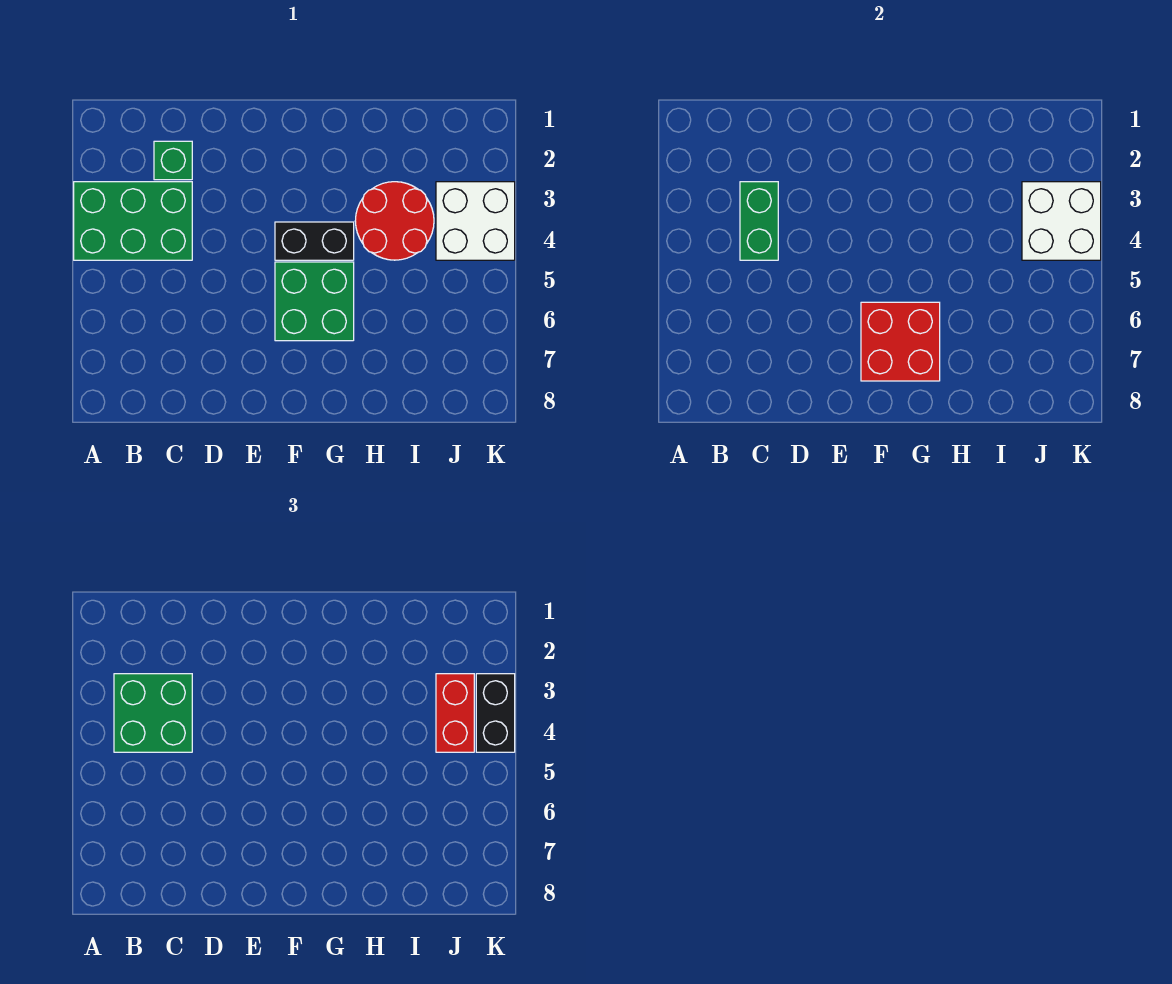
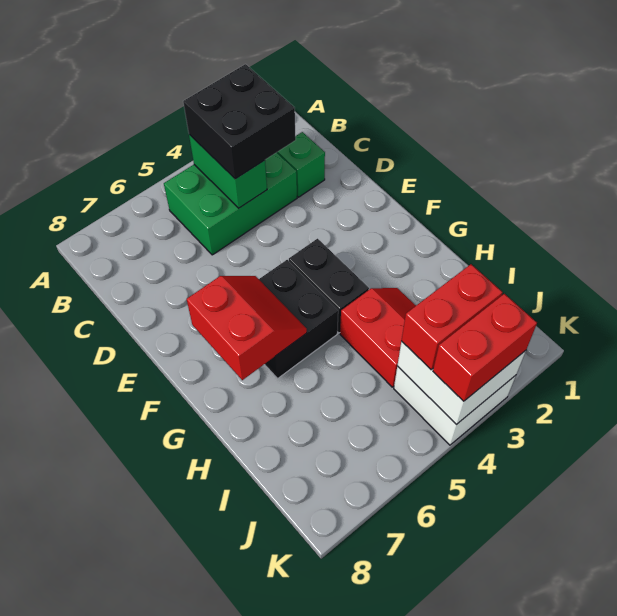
green brick A3:C4 level 1 -> green brick B3:C5 level 1
green brick B3:C4 level 3 -> black brick B3:C4 level 3
green brick C3:C4 level 2 -> green brick B4:C4 level 2
green brick F5:G6 level 1 -> black brick F5:G6 level 1
red brick F6:G7 level 2 -> red slope F6:G7 level 2 top 7
red round brick H3:I4 level 1 -> red slope H3:I4 level 1 top 4
black brick K3:K4 level 3 -> red brick K3:K4 level 3

